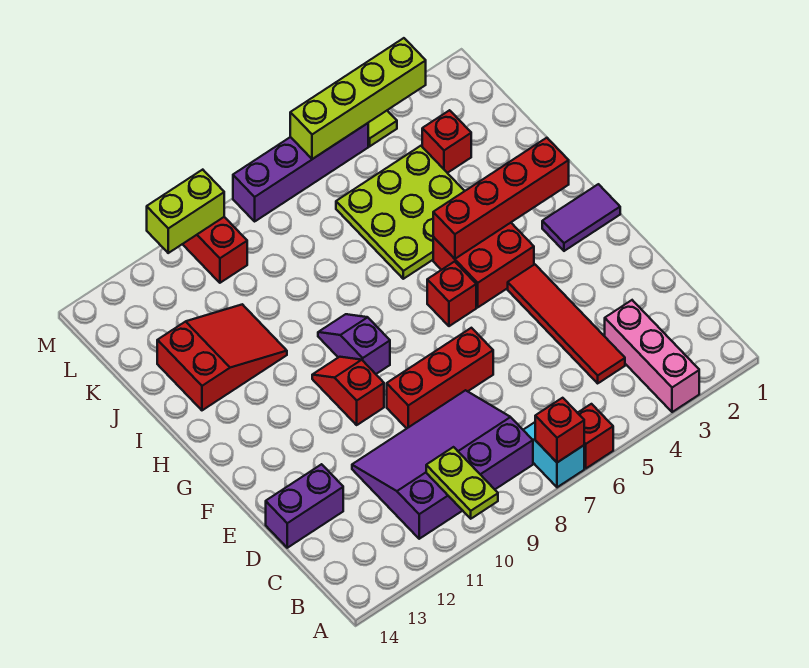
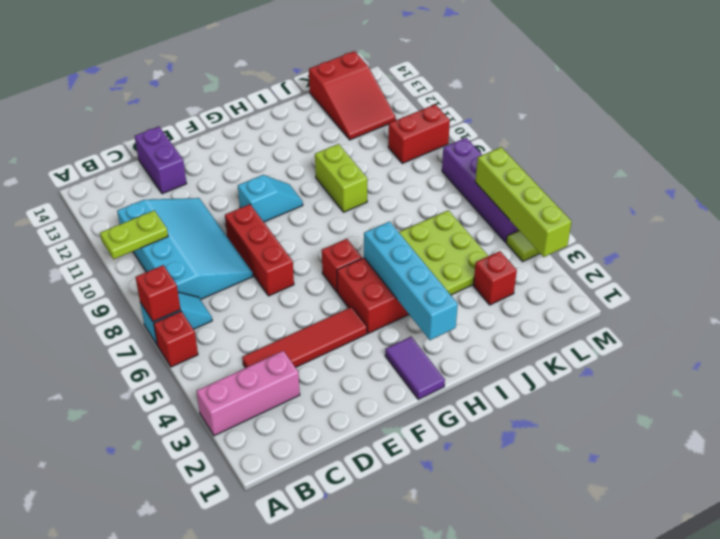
purple slope B8:D11 level 1 top B -> cyan slope B8:D11 level 1 top B
red slope F10:G10 level 1 top F -> cyan slope F10:G10 level 1 top F
purple slope G9:H9 level 1 top G -> none
red brick H2:H5 level 2 -> cyan brick H2:H5 level 2
red slope I11:J13 level 1 top 13 -> red slope K12:L14 level 1 top 14
lime brick M10:M11 level 2 -> lime brick I9:I10 level 1

